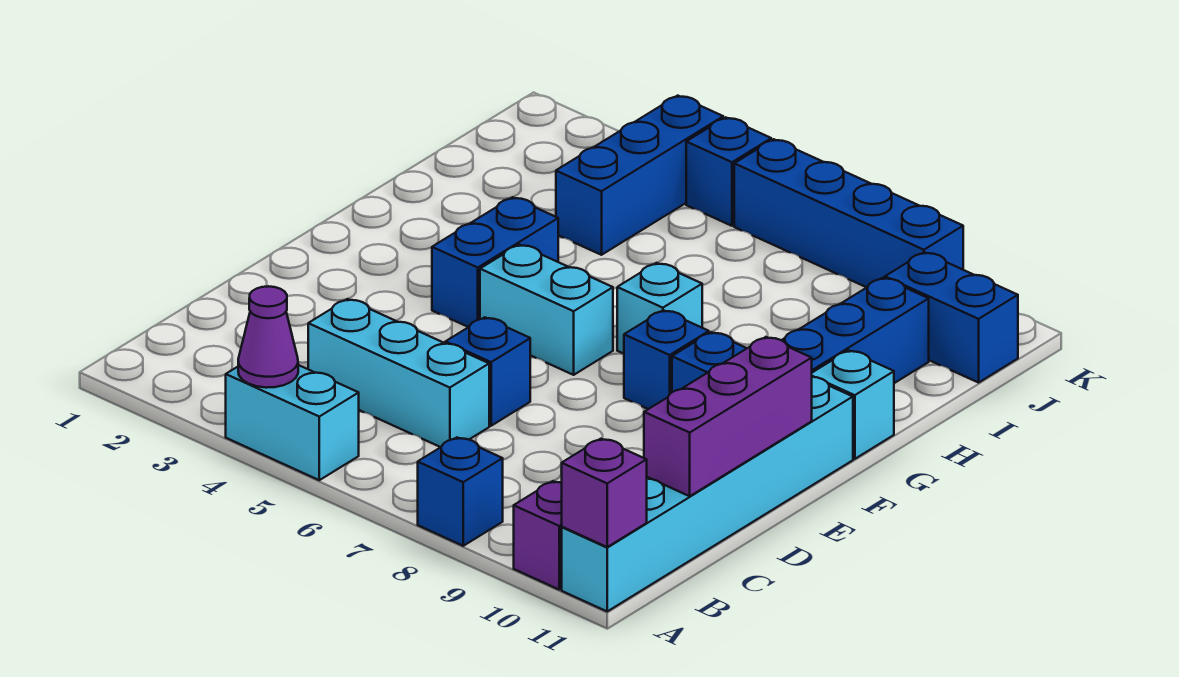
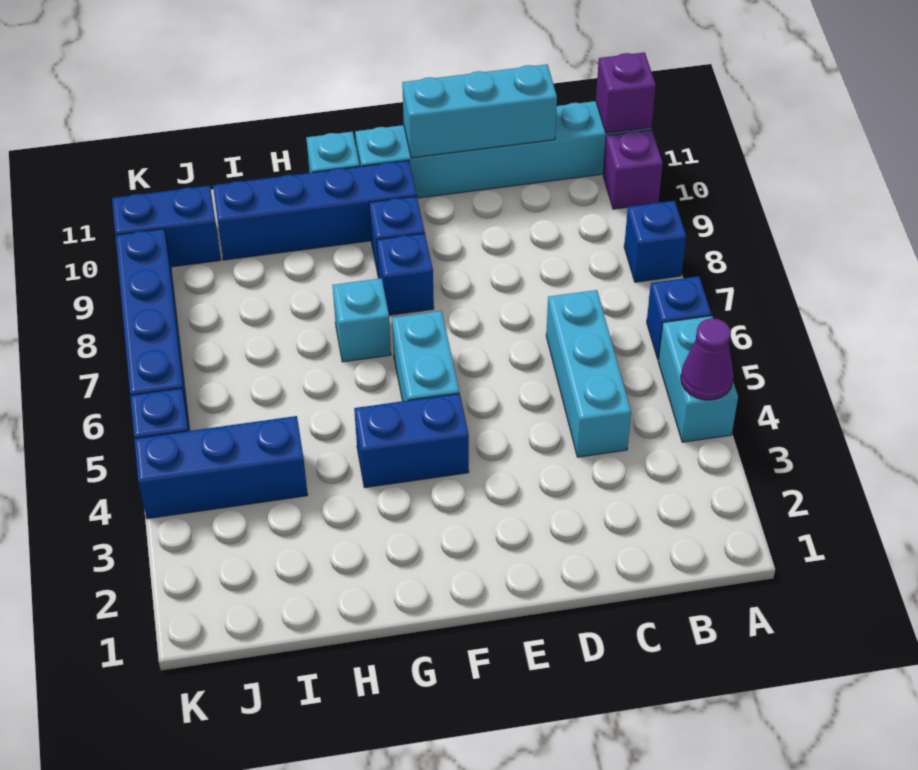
purple brick C11:E11 level 2 -> cyan brick C11:E11 level 2
blue brick D6 level 1 -> blue brick A6 level 1
blue brick J10:J11 level 1 -> blue brick J10:K10 level 1

